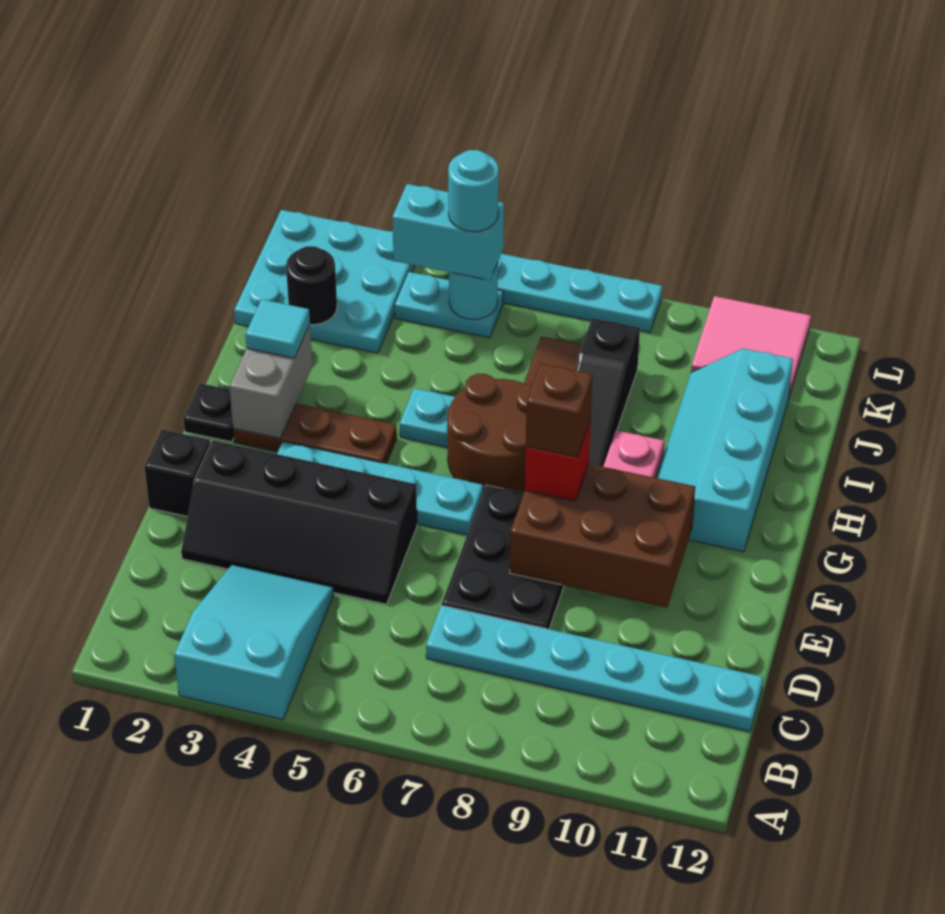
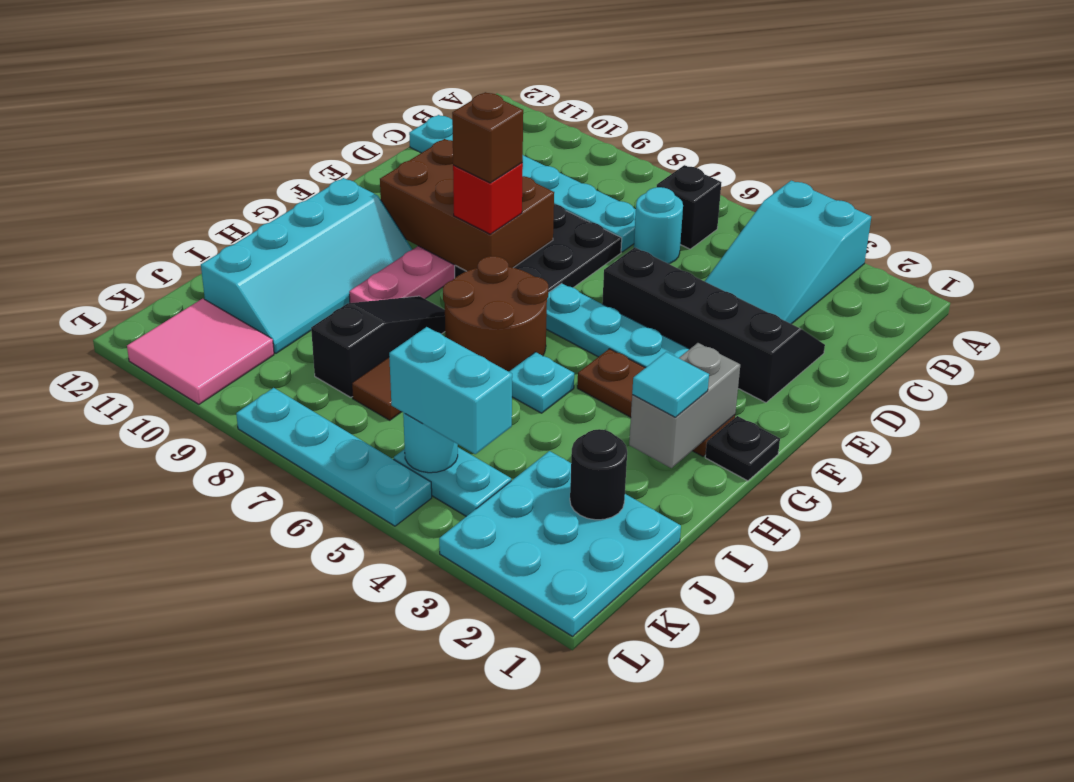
black brick E1 level 1 -> black brick B6 level 1
cyan round brick K5 level 4 -> cyan round brick C6 level 1

